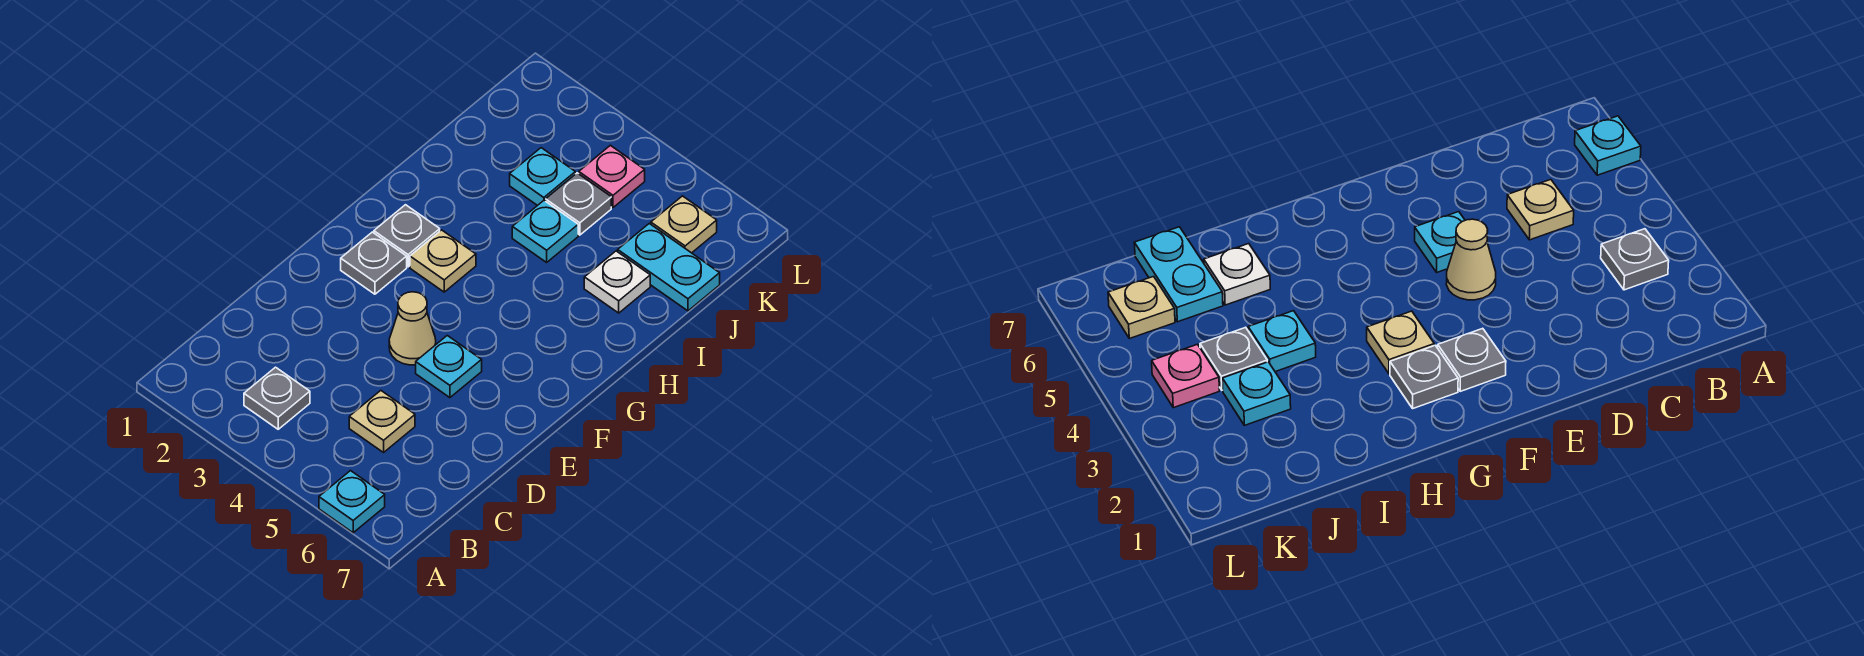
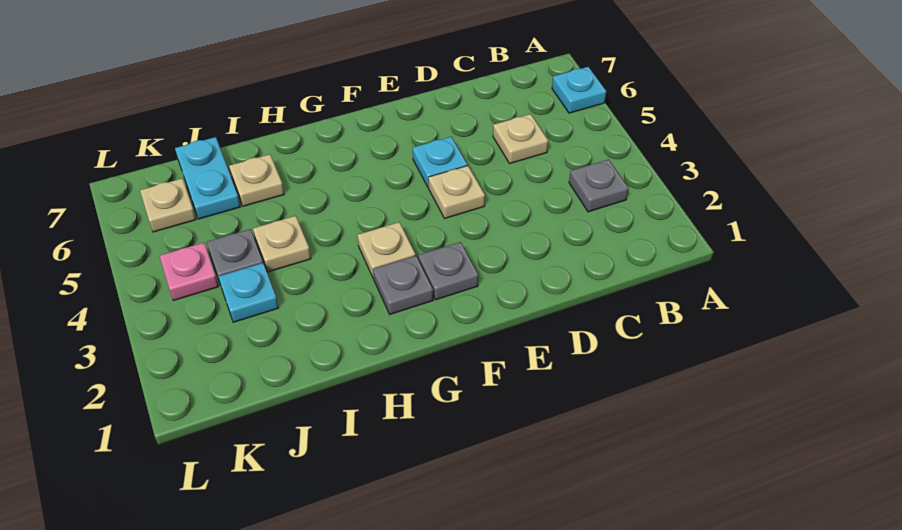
tan cone E4 level 1 -> tan plate E4 level 1
cyan plate I4 level 1 -> tan plate I4 level 1
white plate I6 level 1 -> tan plate I6 level 1

